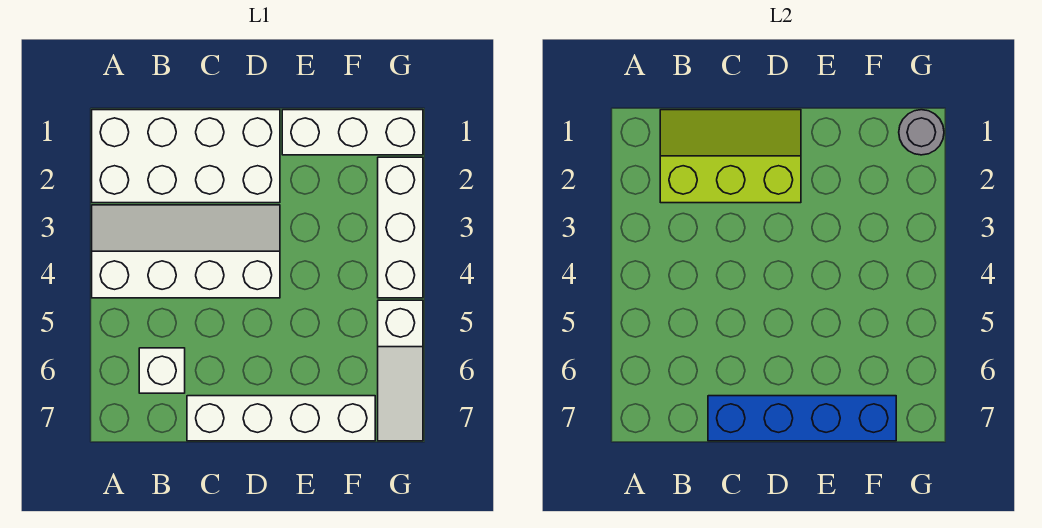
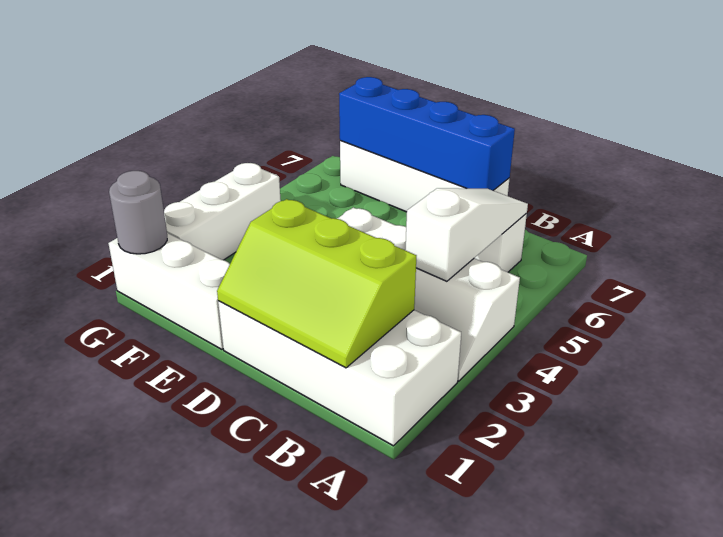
white slope G5:G7 level 1 top 5 -> white slope B4:B6 level 2 top 4

